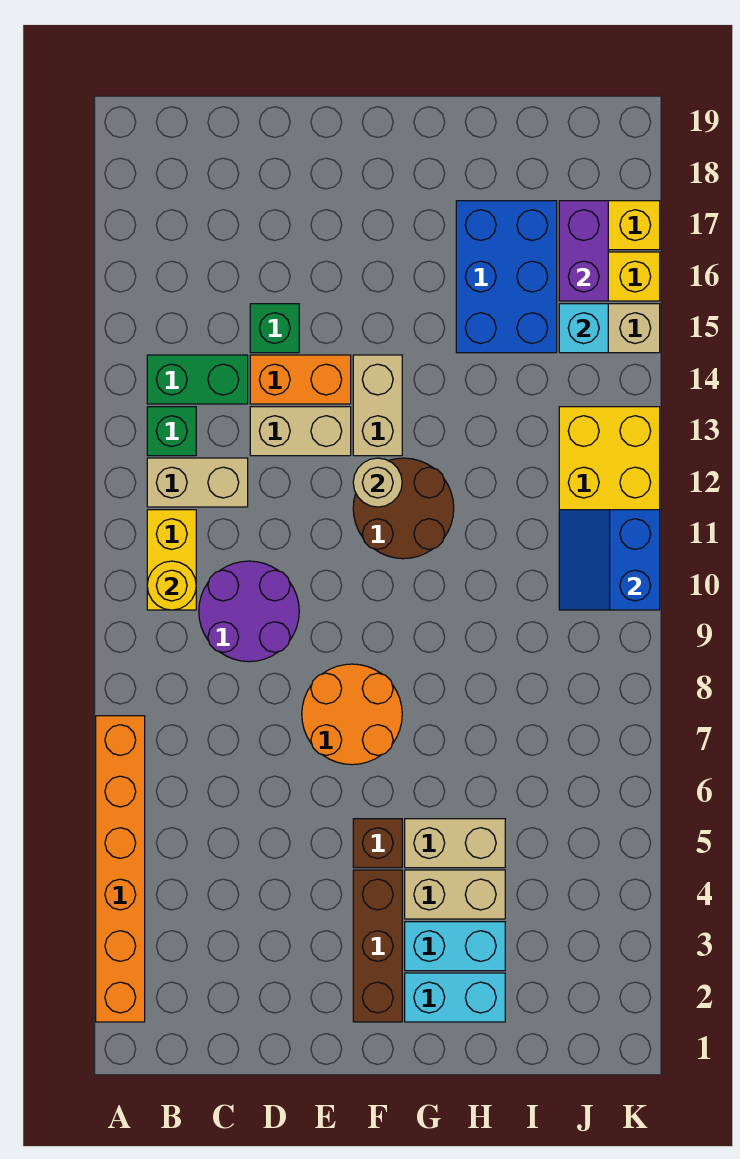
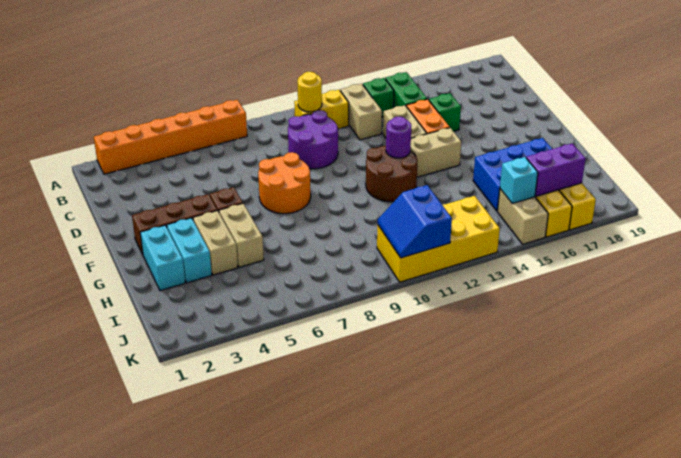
tan round brick F12 level 2 -> purple round brick F12 level 2
blue slope J10:K11 level 2 top K -> blue slope J10:K11 level 2 top 11

